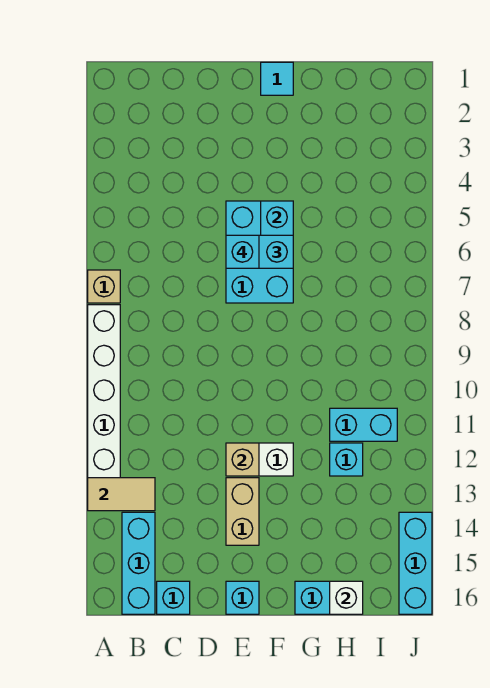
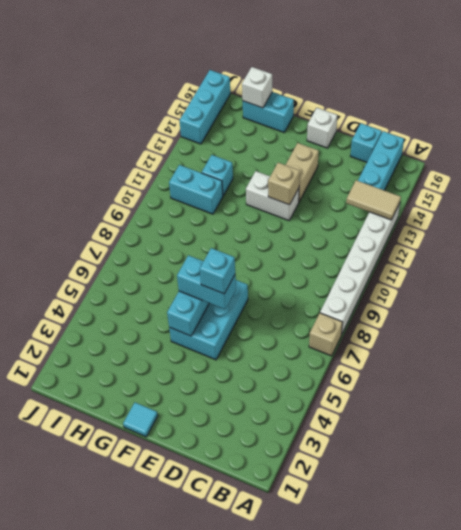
cyan brick E16 level 1 -> white brick E16 level 1

